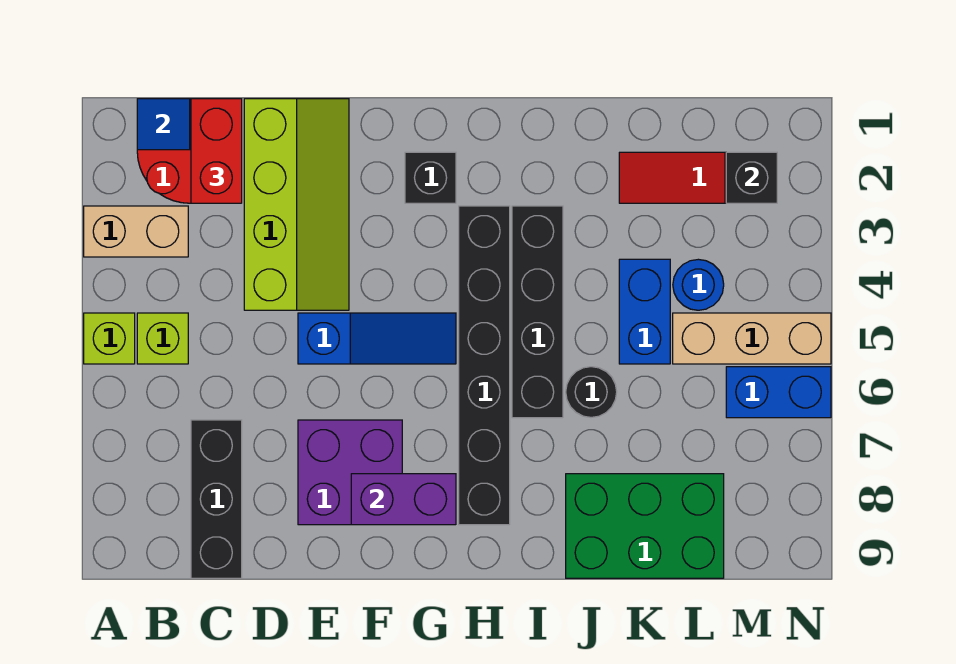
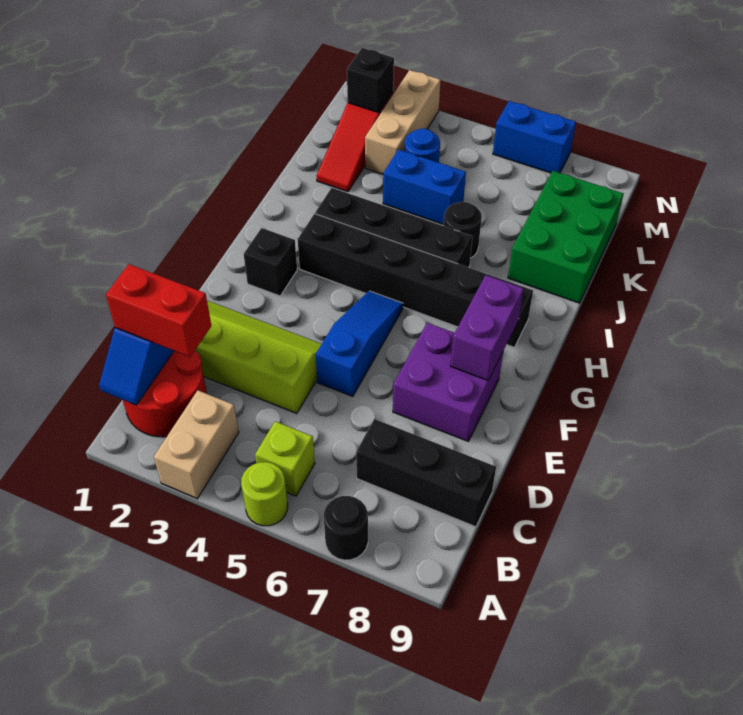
lime brick A5 level 1 -> lime round brick A5 level 1
none -> black round brick A7 level 1
tan brick L5:N5 level 1 -> tan brick L3:N3 level 1
blue brick M6:N6 level 1 -> blue brick N6:N7 level 1

